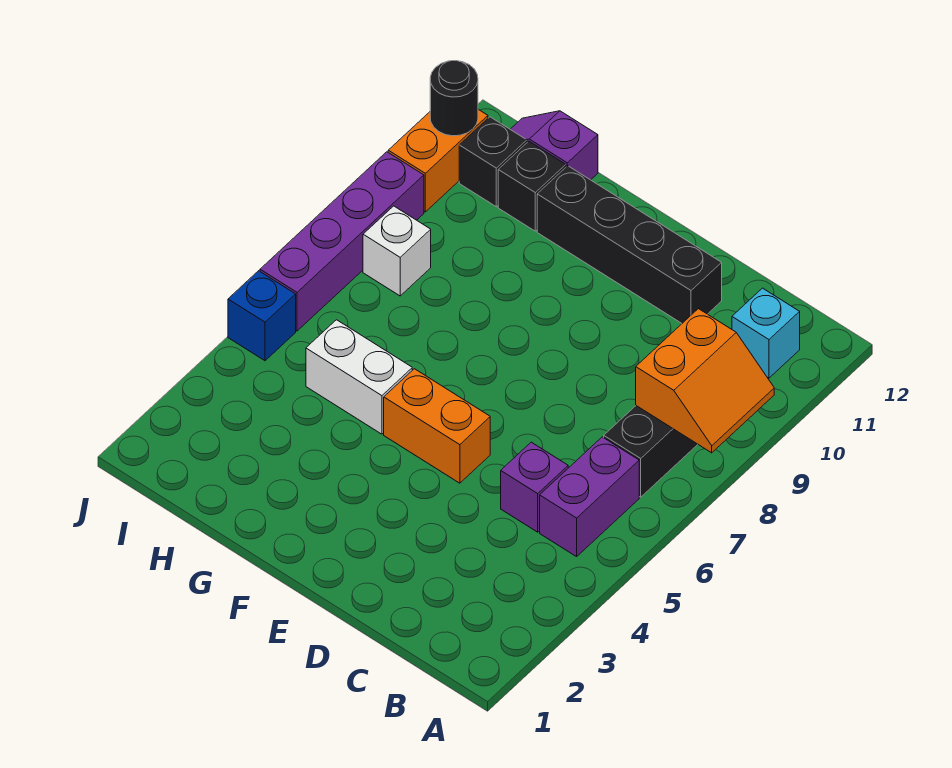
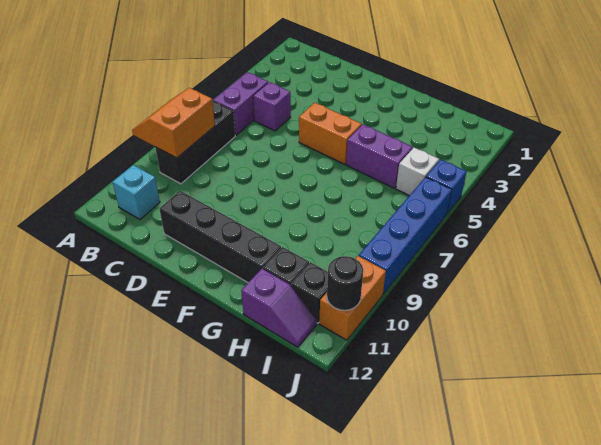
white brick G5:H5 level 1 -> purple brick G5:H5 level 1
white brick I8 level 1 -> white brick I5 level 1
purple brick J6:J9 level 1 -> blue brick J6:J9 level 1

